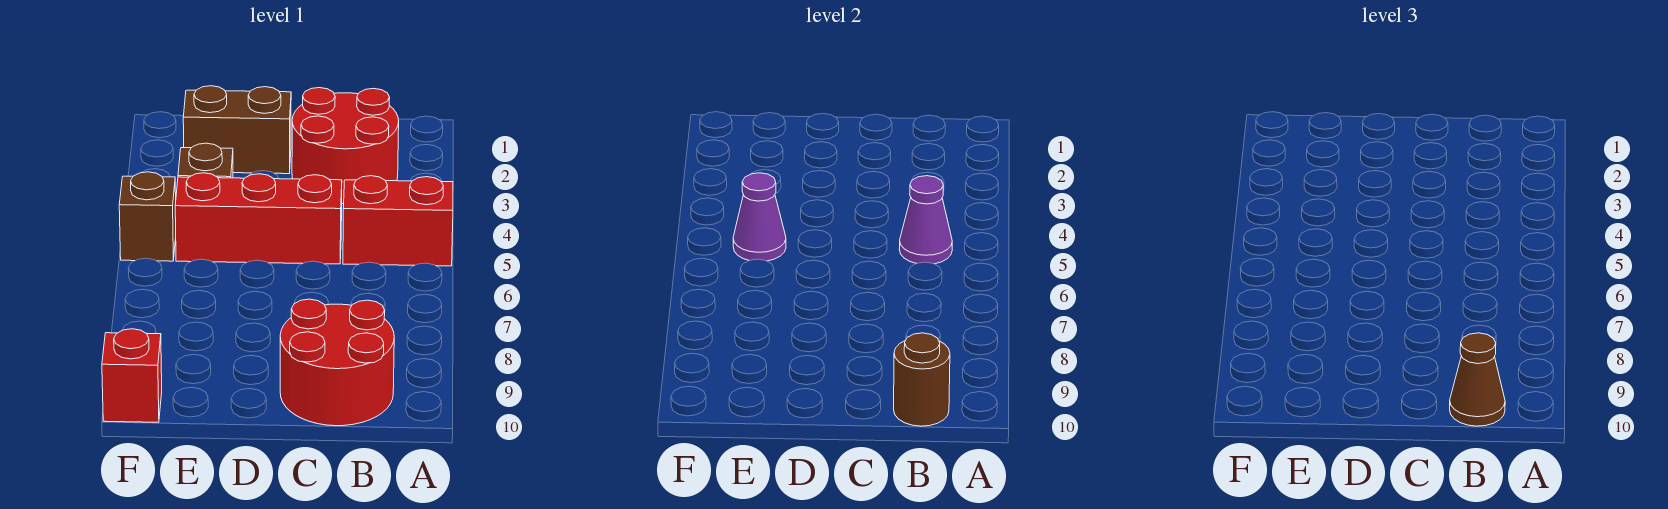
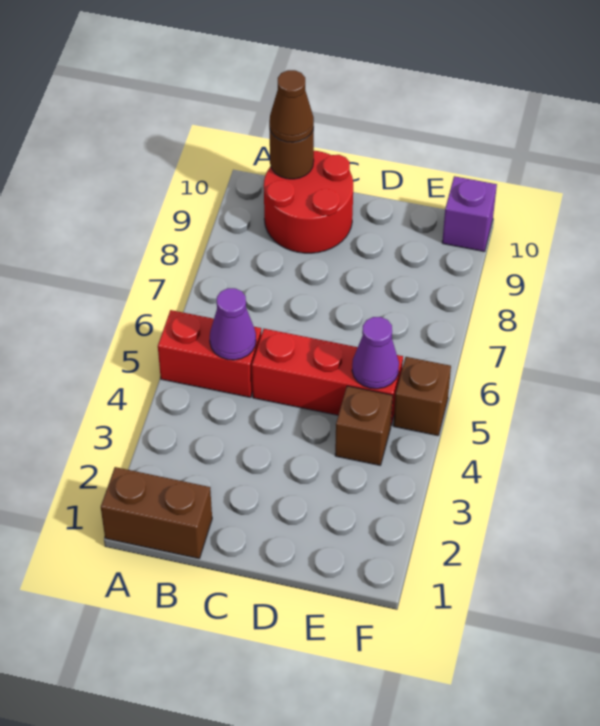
red round brick B2:C3 level 1 -> none
brown brick D2:E2 level 1 -> brown brick A1:B1 level 1
red brick F10 level 1 -> purple brick F10 level 1

